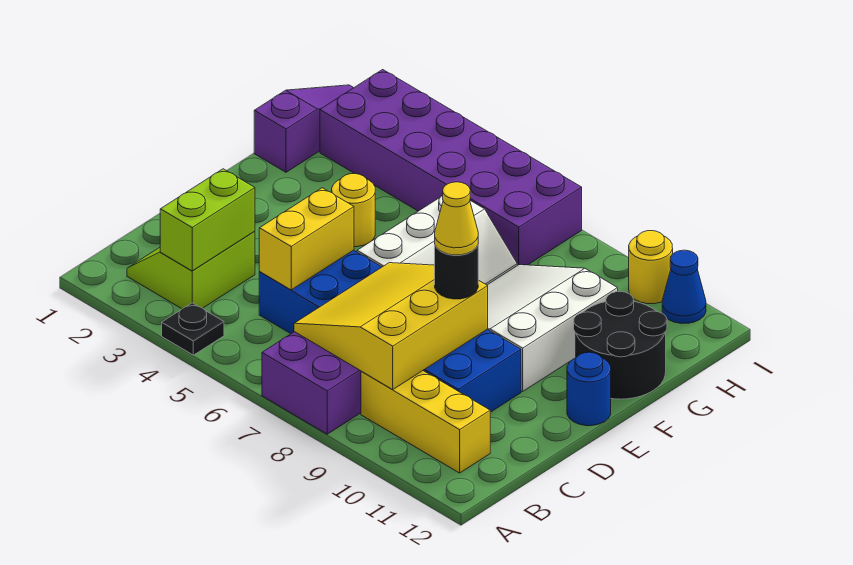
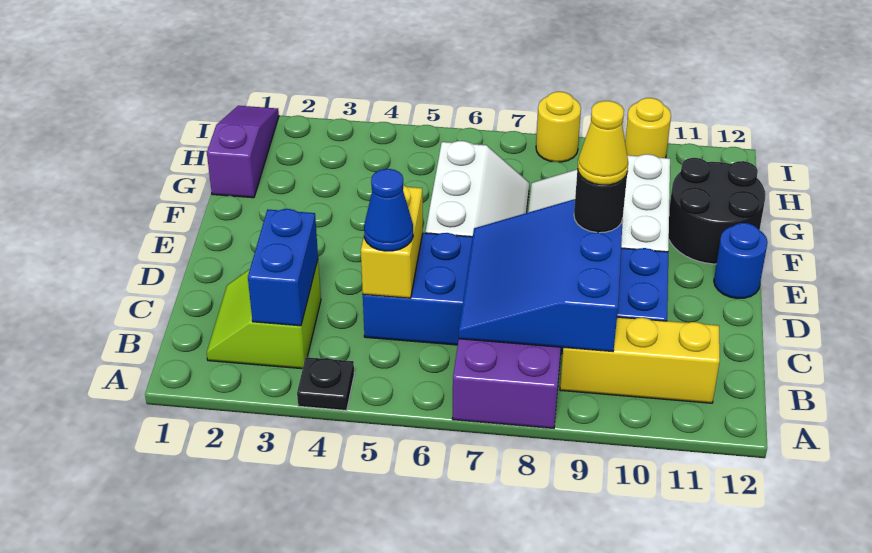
lime brick B3:C3 level 2 -> blue brick B3:C3 level 2
yellow slope B7:D9 level 2 top 9 -> blue slope B7:D9 level 2 top 9
yellow round brick F4 level 1 -> yellow round brick I8 level 1
purple brick H2:I7 level 1 -> none
blue cone I11 level 1 -> blue cone C5 level 3

